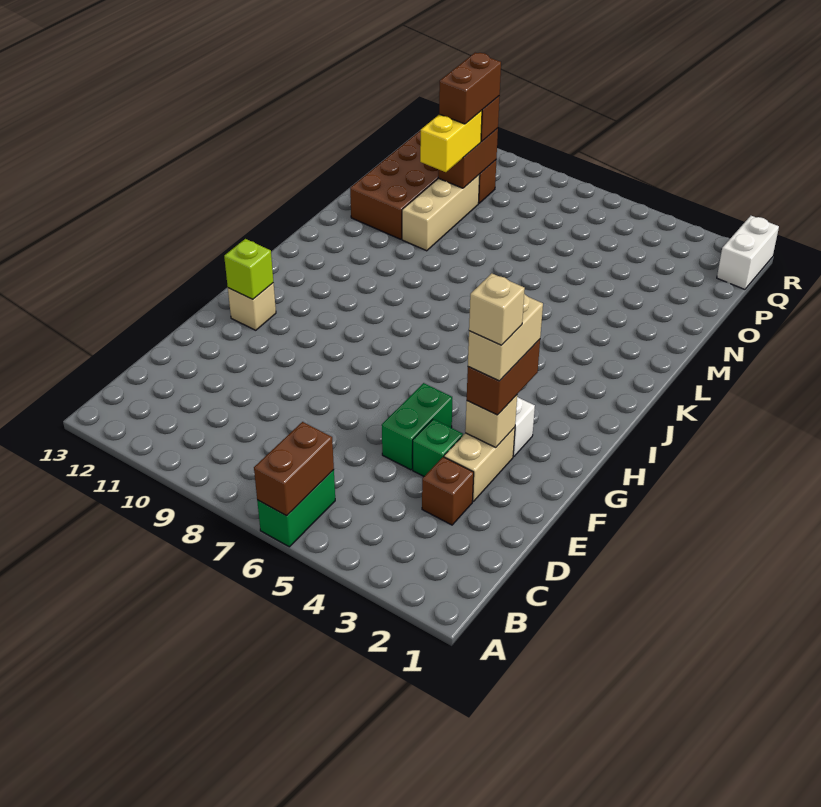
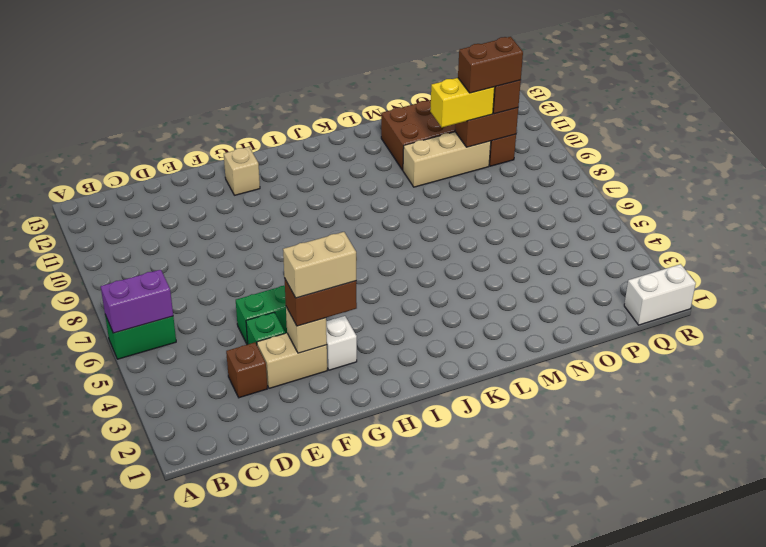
brown brick A6:B6 level 2 -> purple brick A6:B6 level 2
tan brick F3 level 5 -> none
lime brick G12 level 2 -> none

